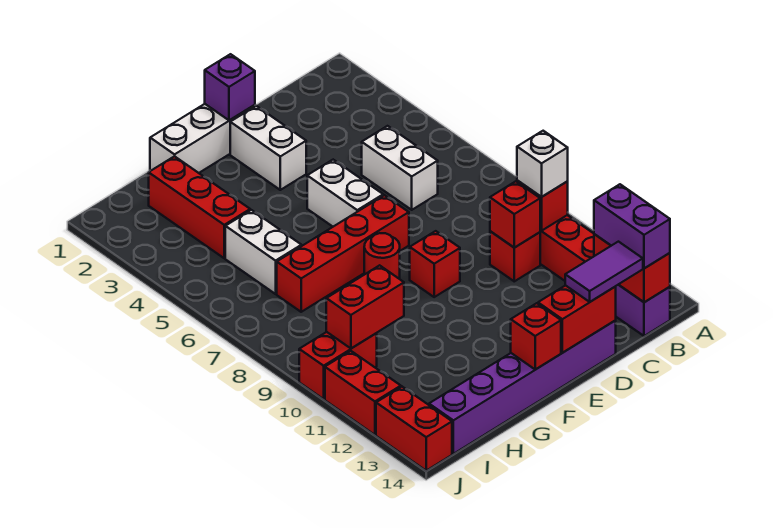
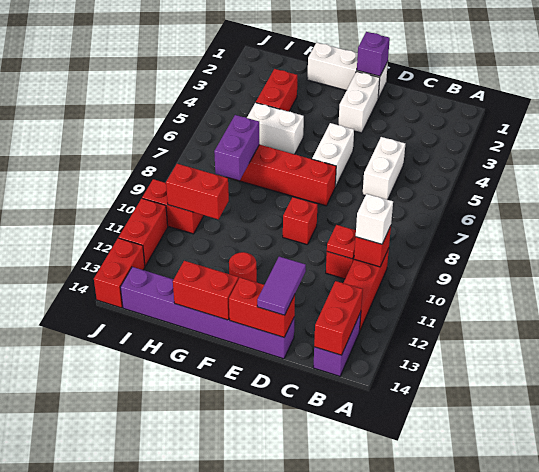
purple brick B13:B14 level 3 -> purple brick H7:H8 level 2
red brick C10 level 2 -> red plate C10 level 2
purple tile C14:D14 level 3 -> purple tile D13:D14 level 3
red round brick F8 level 1 -> red round brick F12 level 1
red brick F14 level 2 -> red brick F14:G14 level 2
red brick H2:H4 level 1 -> red brick H3:H4 level 1
white brick H5:H6 level 1 -> white brick G5:H5 level 1

